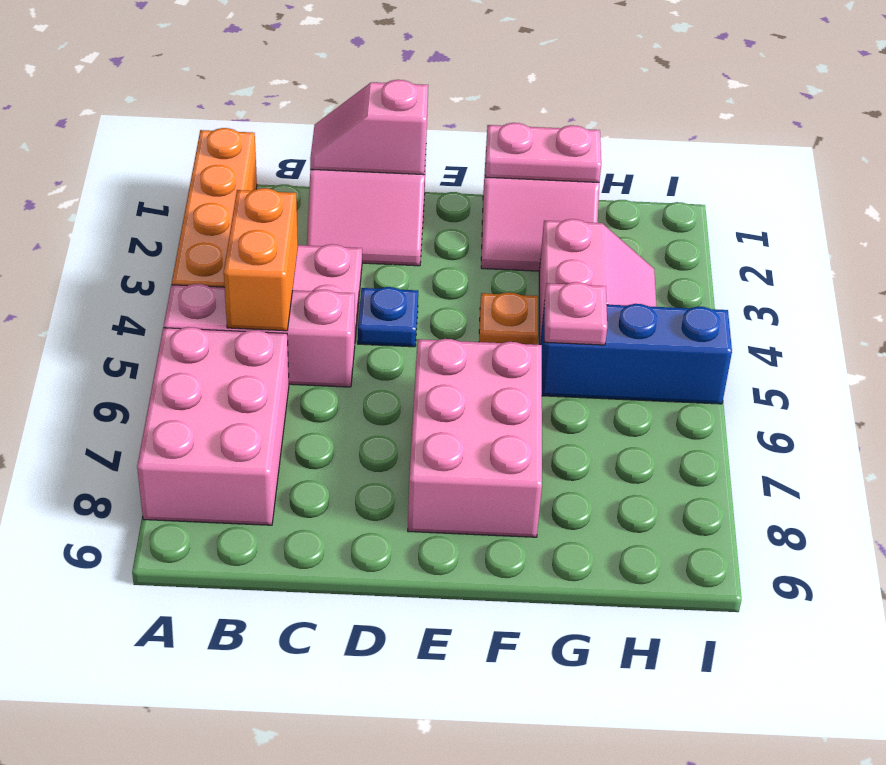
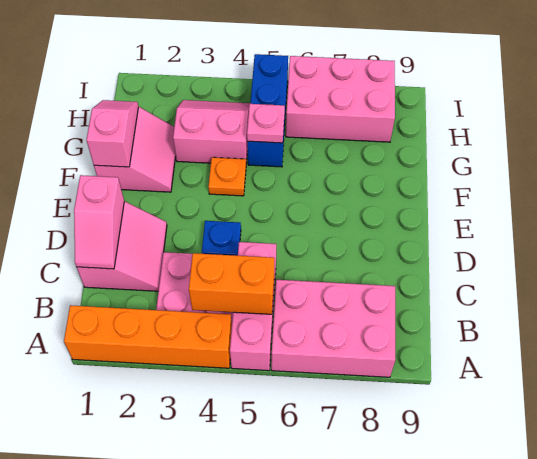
pink brick E6:F8 level 1 -> pink brick H6:I8 level 1
pink plate F1:G1 level 2 -> pink slope F1:G1 level 2 top F

